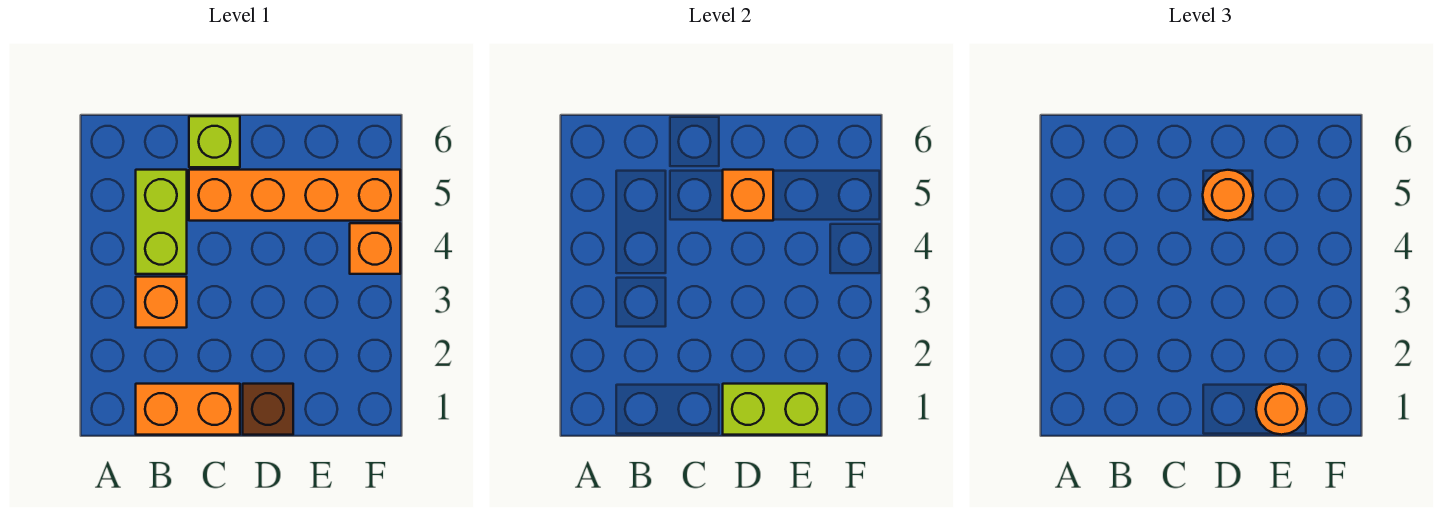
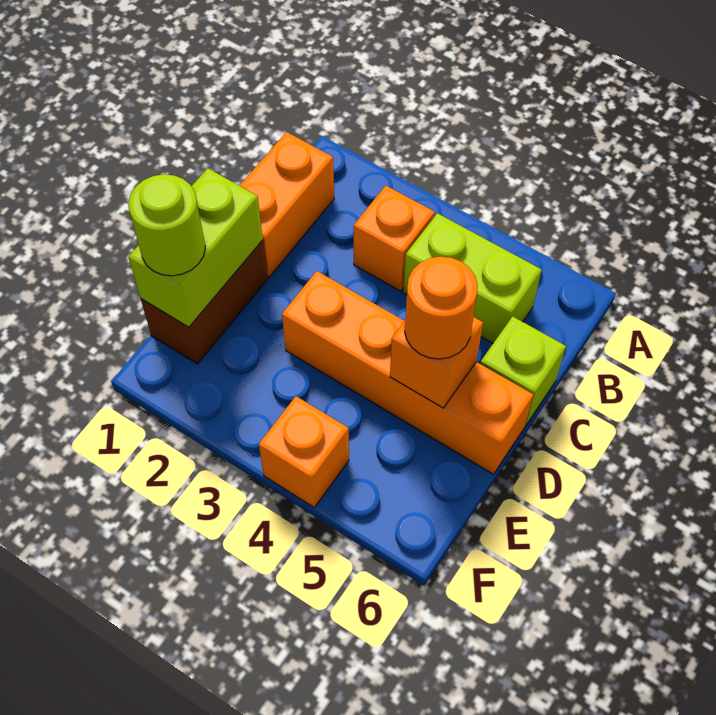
orange brick C5:F5 level 1 -> orange brick D3:D6 level 1
brown brick D1 level 1 -> brown brick D1:E1 level 1
orange round brick E1 level 3 -> lime round brick E1 level 3

